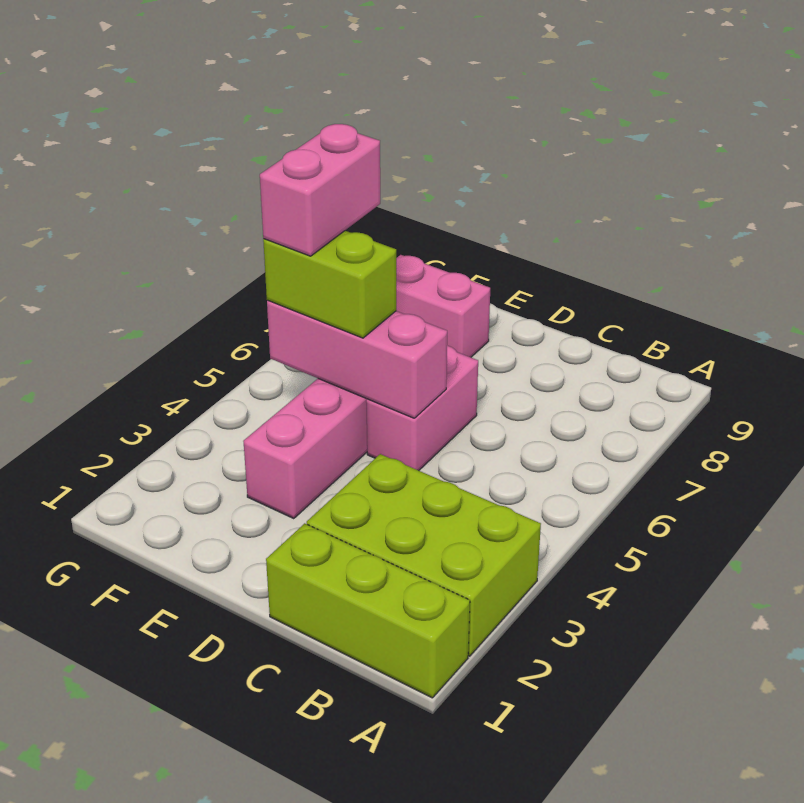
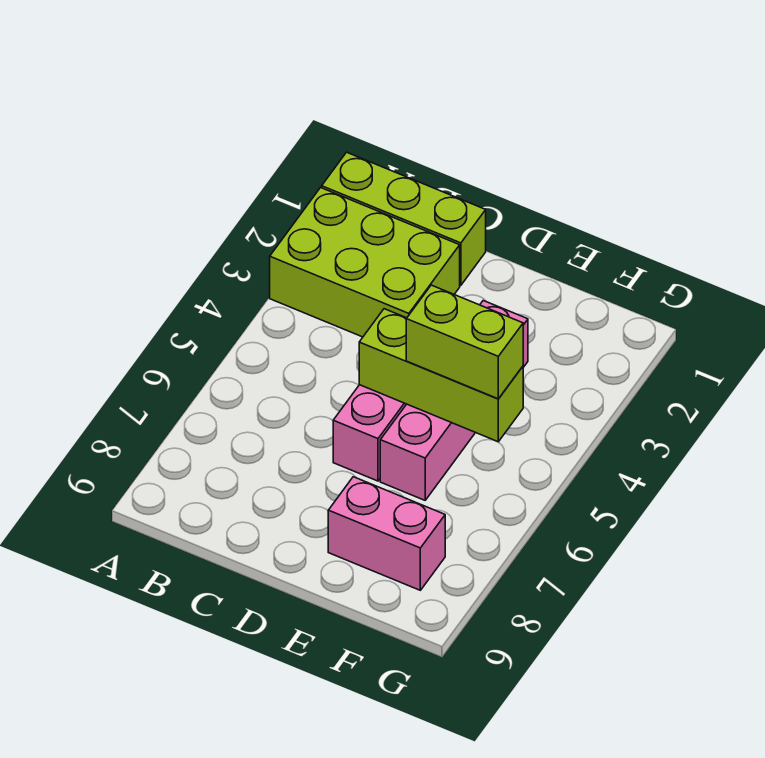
pink brick D5:F5 level 2 -> lime brick D5:F5 level 2
pink brick F5:F6 level 4 -> none

